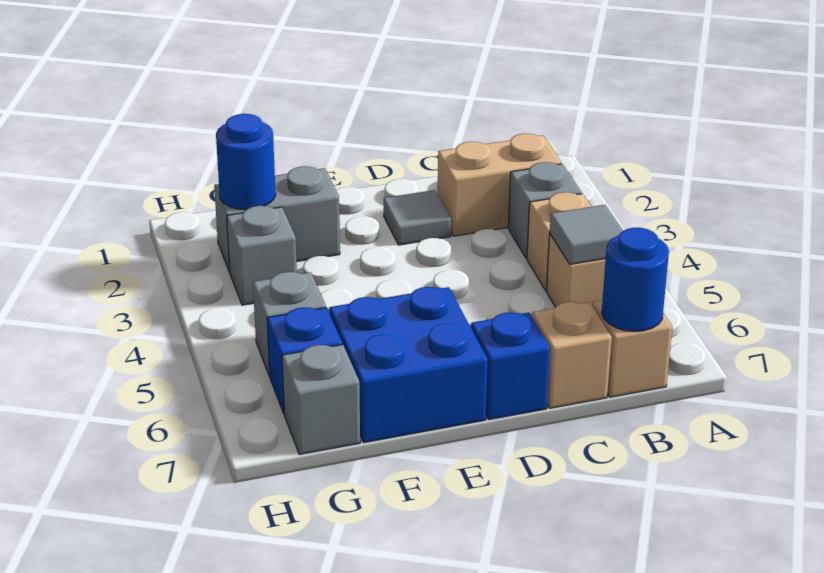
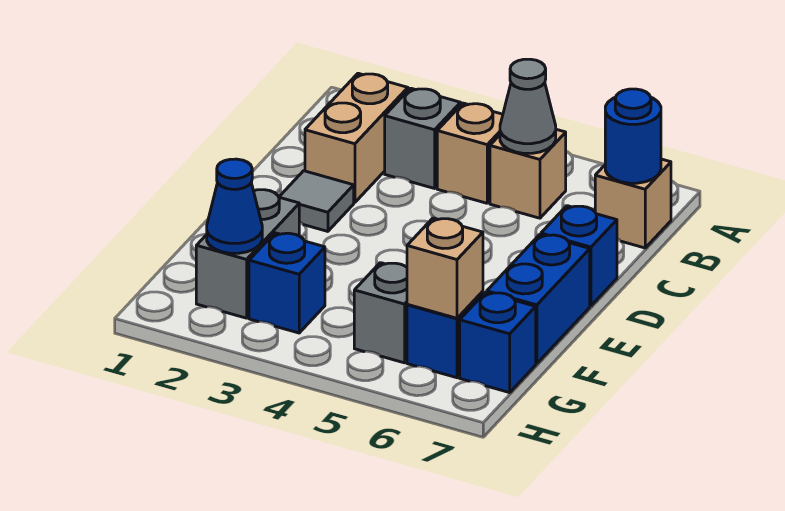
grey tile B5 level 2 -> grey cone B5 level 2
tan brick C7 level 1 -> tan brick G6 level 2
blue brick E6:F7 level 1 -> blue brick E7:F7 level 1
blue round brick G2 level 2 -> blue cone G2 level 2
grey brick G3 level 1 -> blue brick G3 level 1
grey brick G7 level 1 -> blue brick G7 level 1

